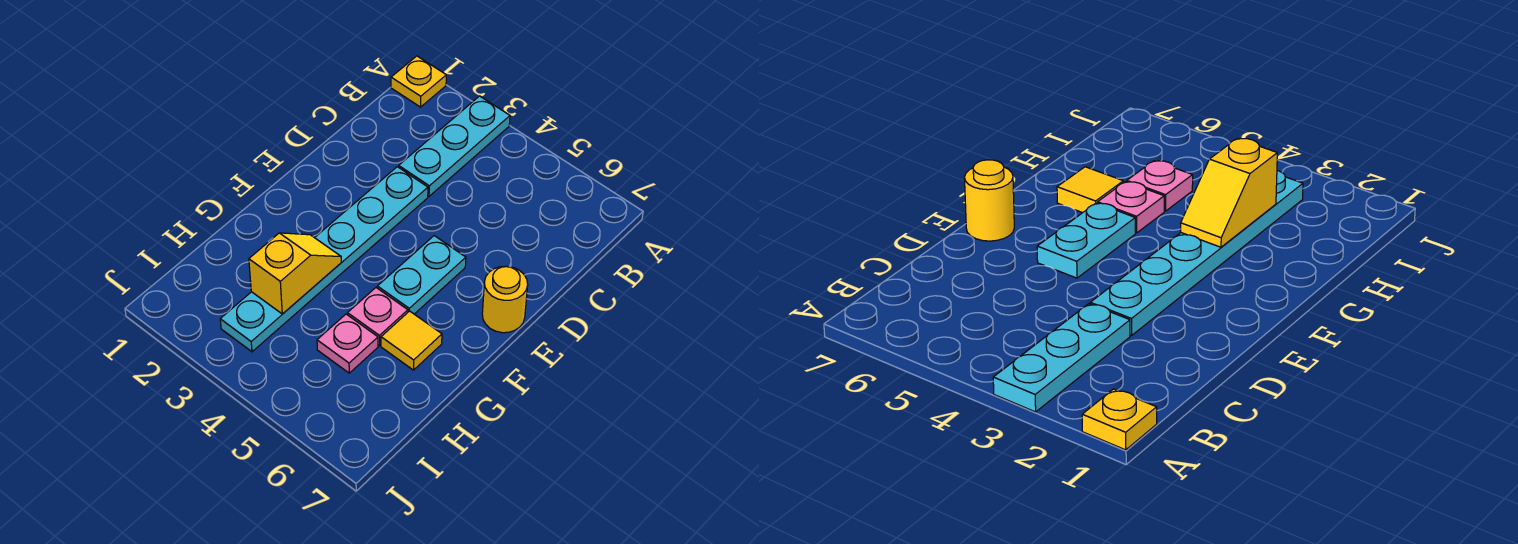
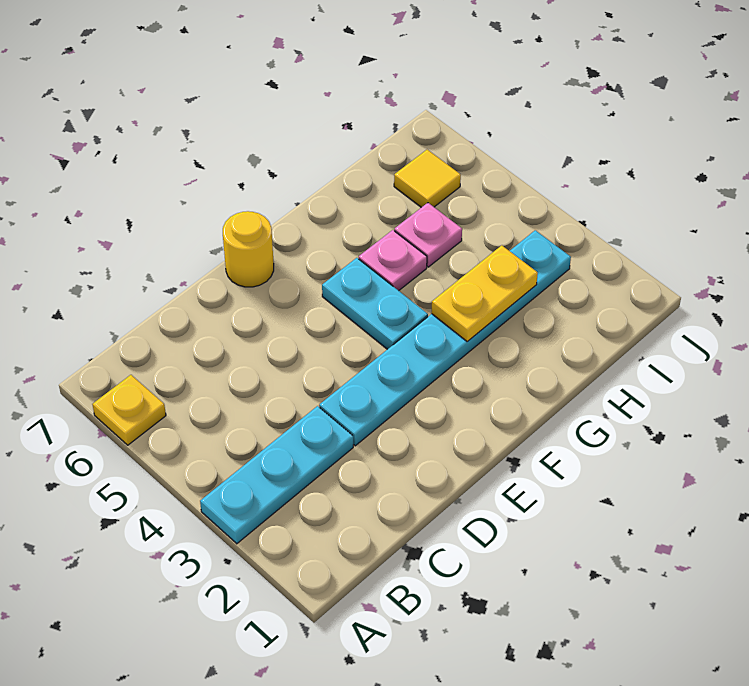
yellow plate A1 level 1 -> yellow plate A6 level 1
cyan plate E5:F5 level 1 -> cyan plate F4:F5 level 1
yellow slope G3:H3 level 2 top H -> yellow plate G3:H3 level 2
yellow tile G6 level 1 -> yellow tile I6 level 1

